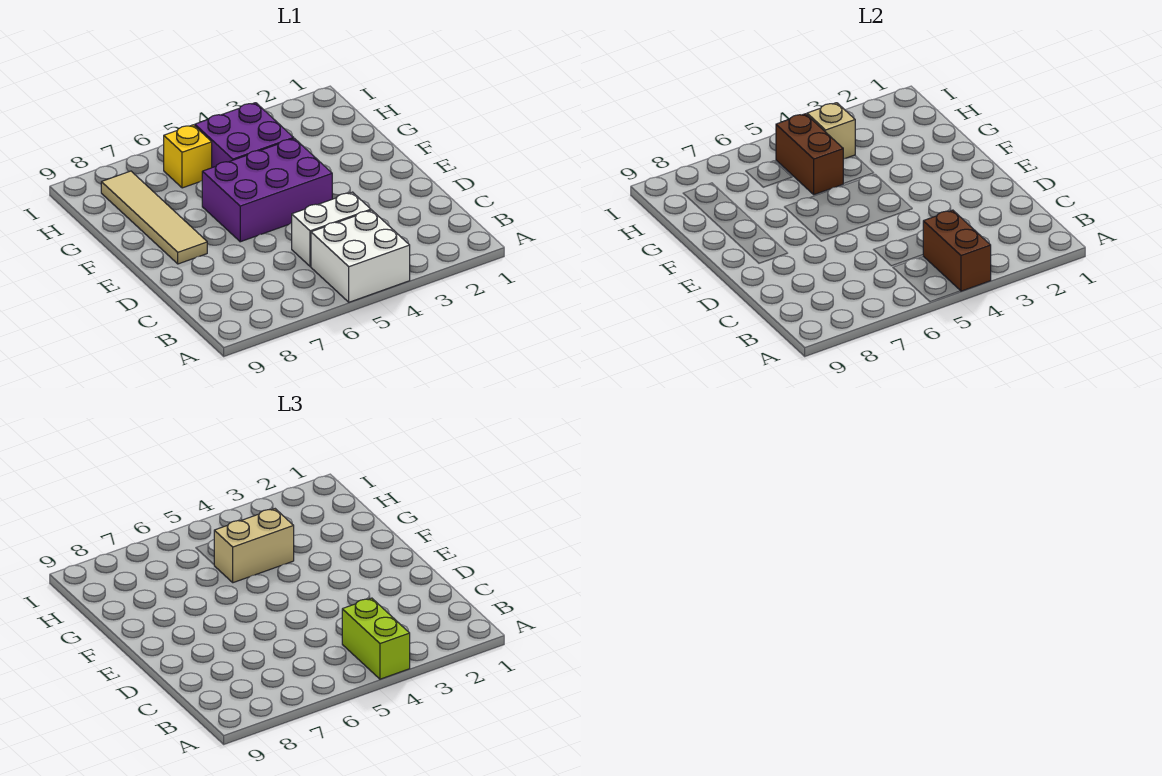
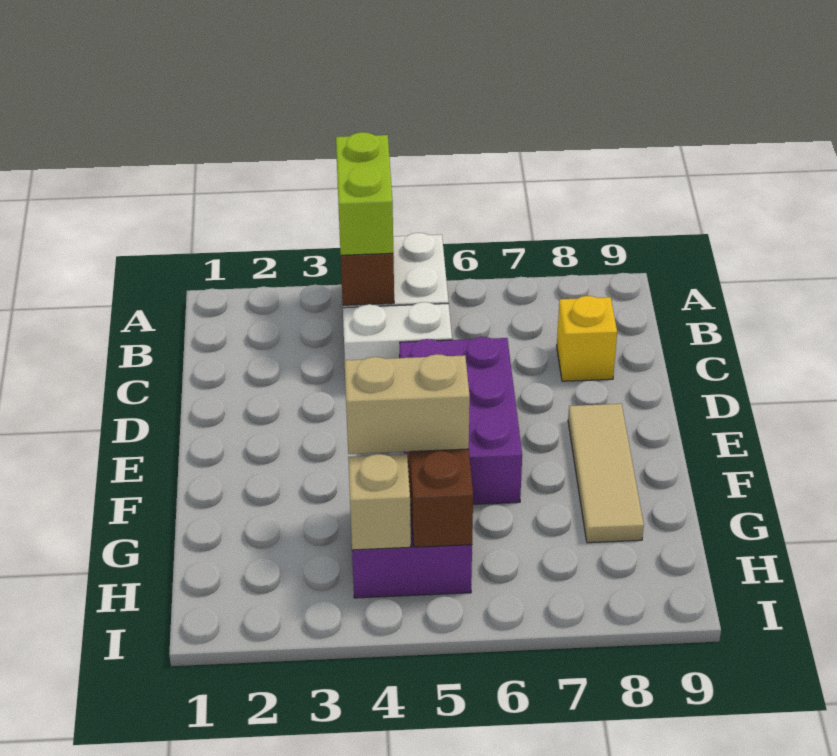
purple brick E4:F6 level 1 -> purple brick D5:F6 level 1
tan tile E8:H8 level 1 -> tan tile E8:G8 level 1
yellow brick H6 level 1 -> yellow brick C8 level 1

